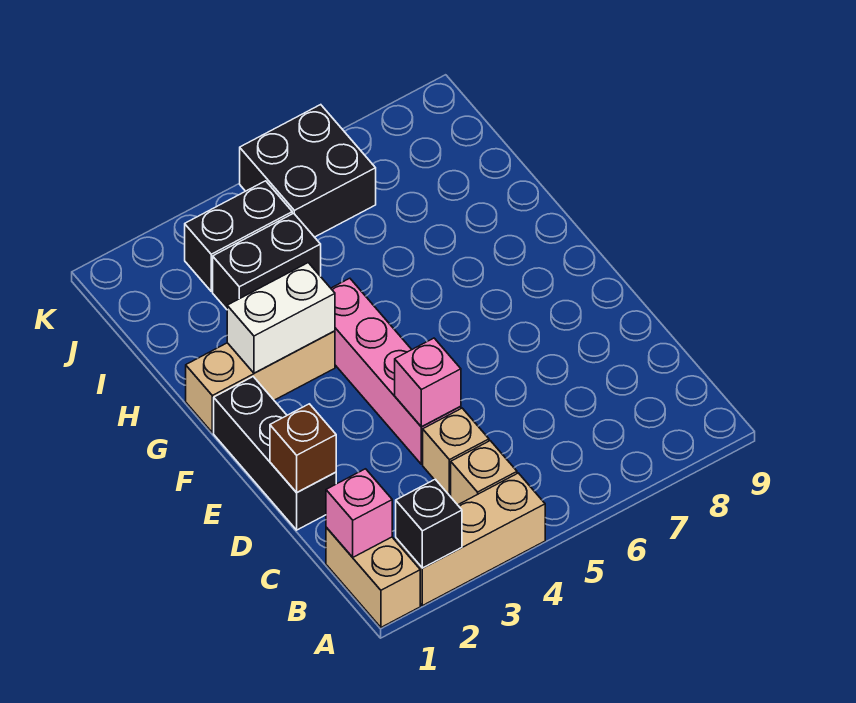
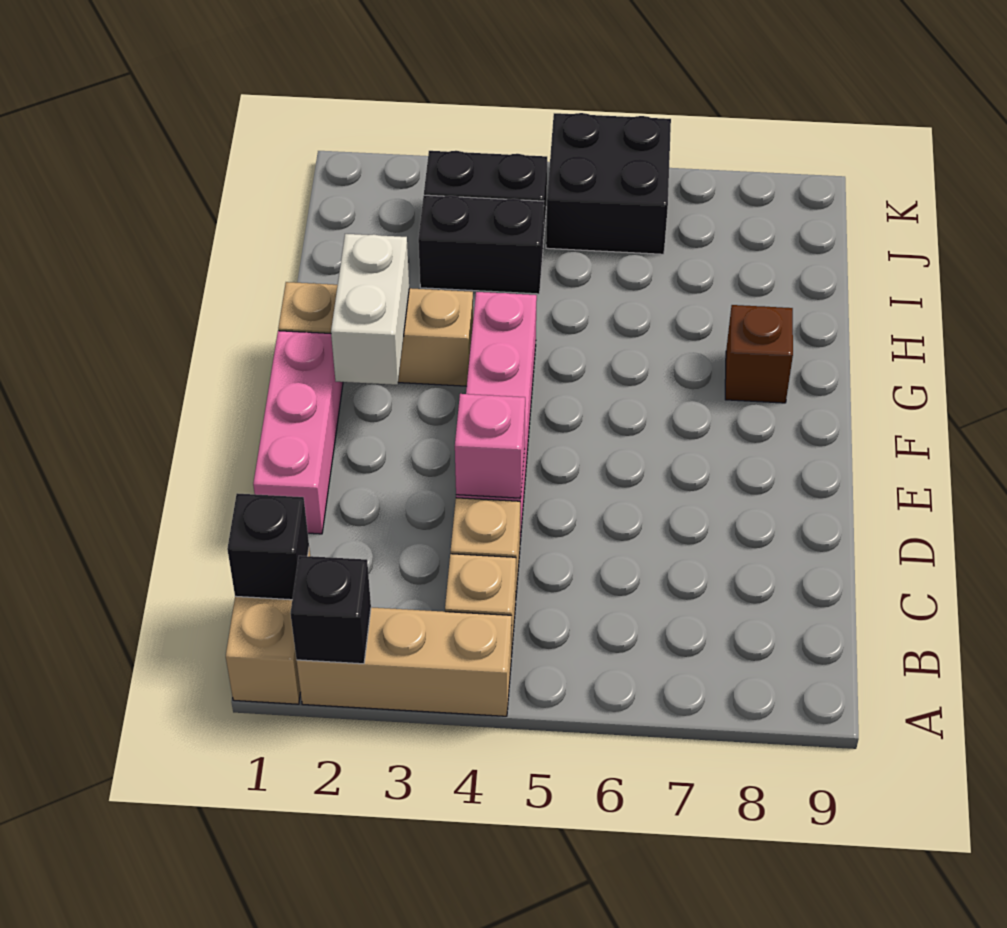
pink brick B1 level 2 -> black brick B1 level 2
black brick D1:F1 level 1 -> pink brick D1:F1 level 1
brown brick D1 level 2 -> brown brick G8 level 1
white brick G2:G3 level 2 -> white brick F2:G2 level 2

